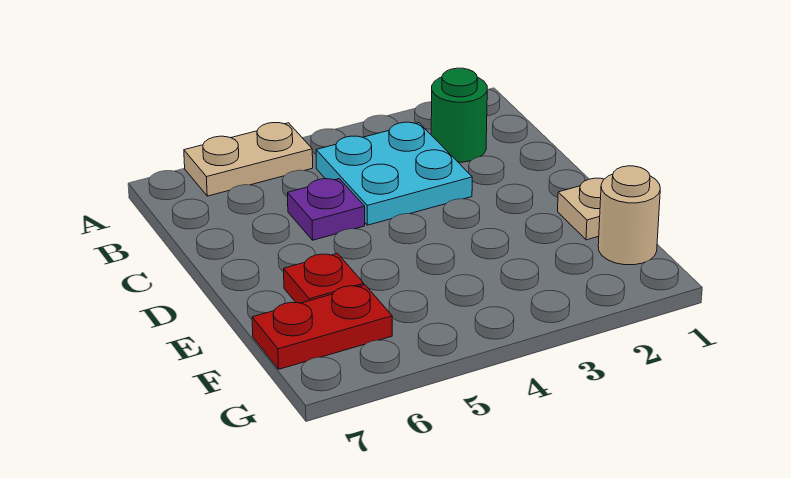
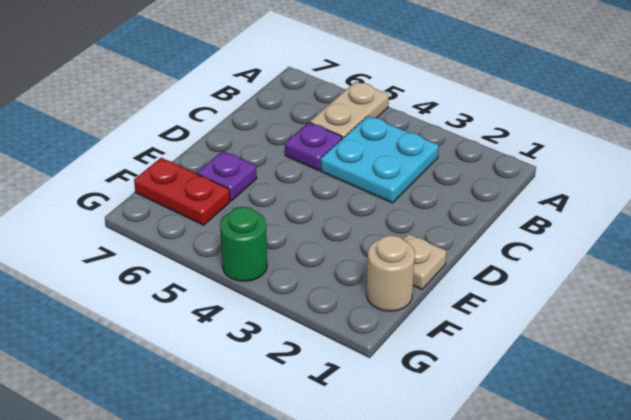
tan plate A5:A6 level 1 -> tan plate A5:B5 level 1
green round brick B2 level 1 -> green round brick G4 level 1
red plate E6 level 1 -> purple plate E6 level 1

